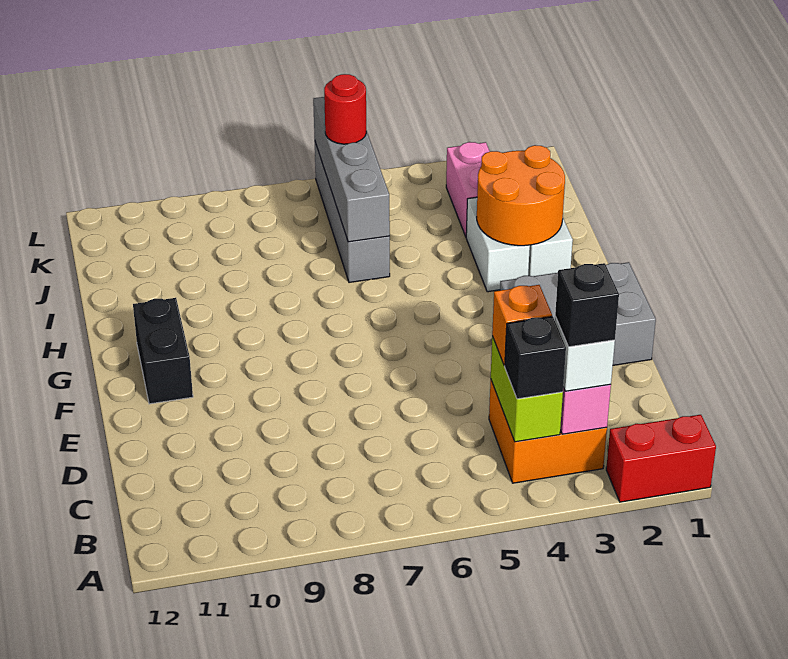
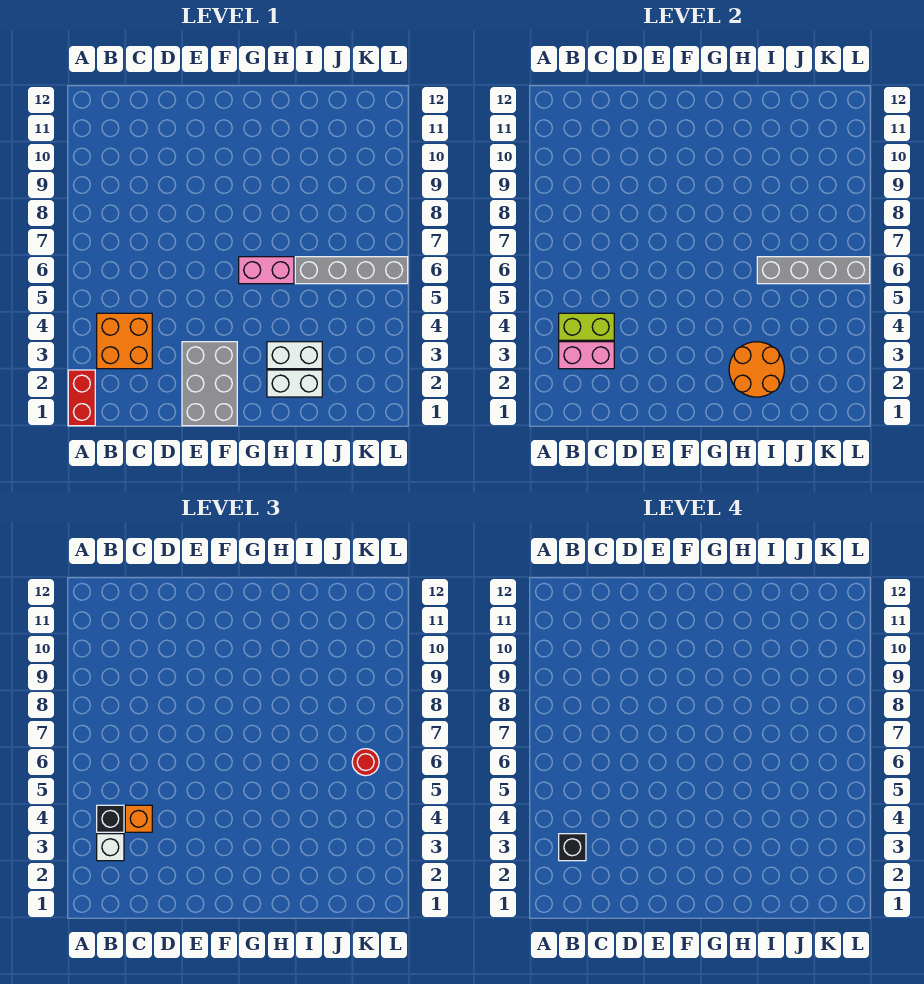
black brick F11:G11 level 1 -> none
pink brick J3:K3 level 1 -> pink brick G6:H6 level 1

